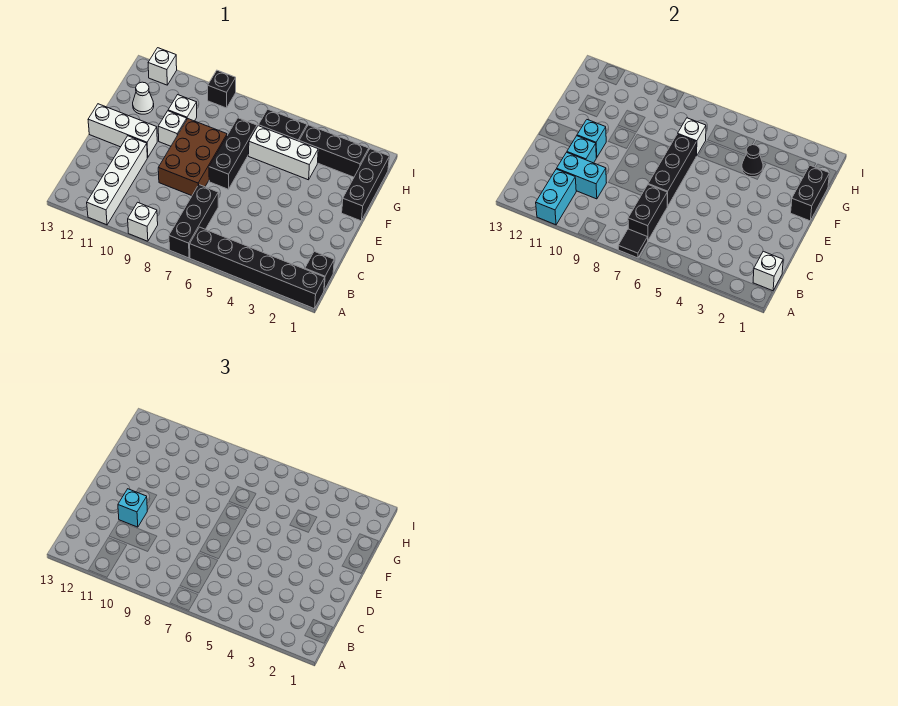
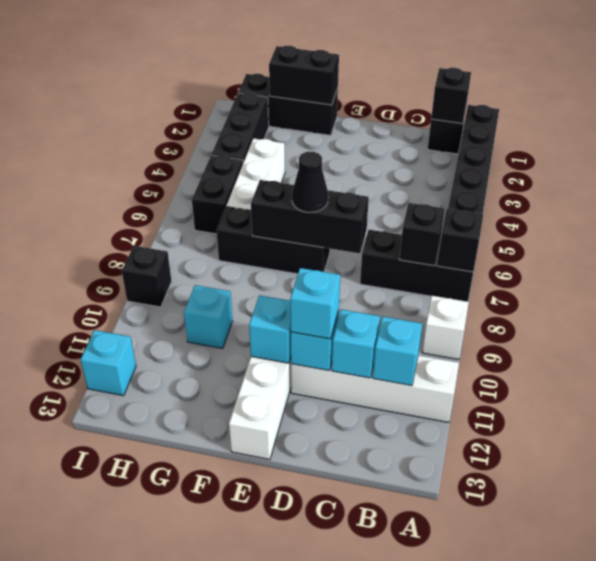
black tile A7 level 2 -> black brick A7 level 2
cyan brick A11:B11 level 2 -> cyan brick B11 level 2
white brick B1 level 2 -> black brick B1 level 2
black brick B7:C7 level 2 -> black brick B7 level 2
cyan brick C10:C11 level 2 -> cyan brick C11 level 2
brown brick D8:F9 level 1 -> none
white brick F10 level 1 -> none
black cone G4 level 2 -> black cone E7 level 3
white brick G7 level 2 -> none
white brick G10 level 1 -> cyan brick G10 level 1
white cone G12 level 1 -> none
white brick I12 level 1 -> cyan brick I12 level 1

